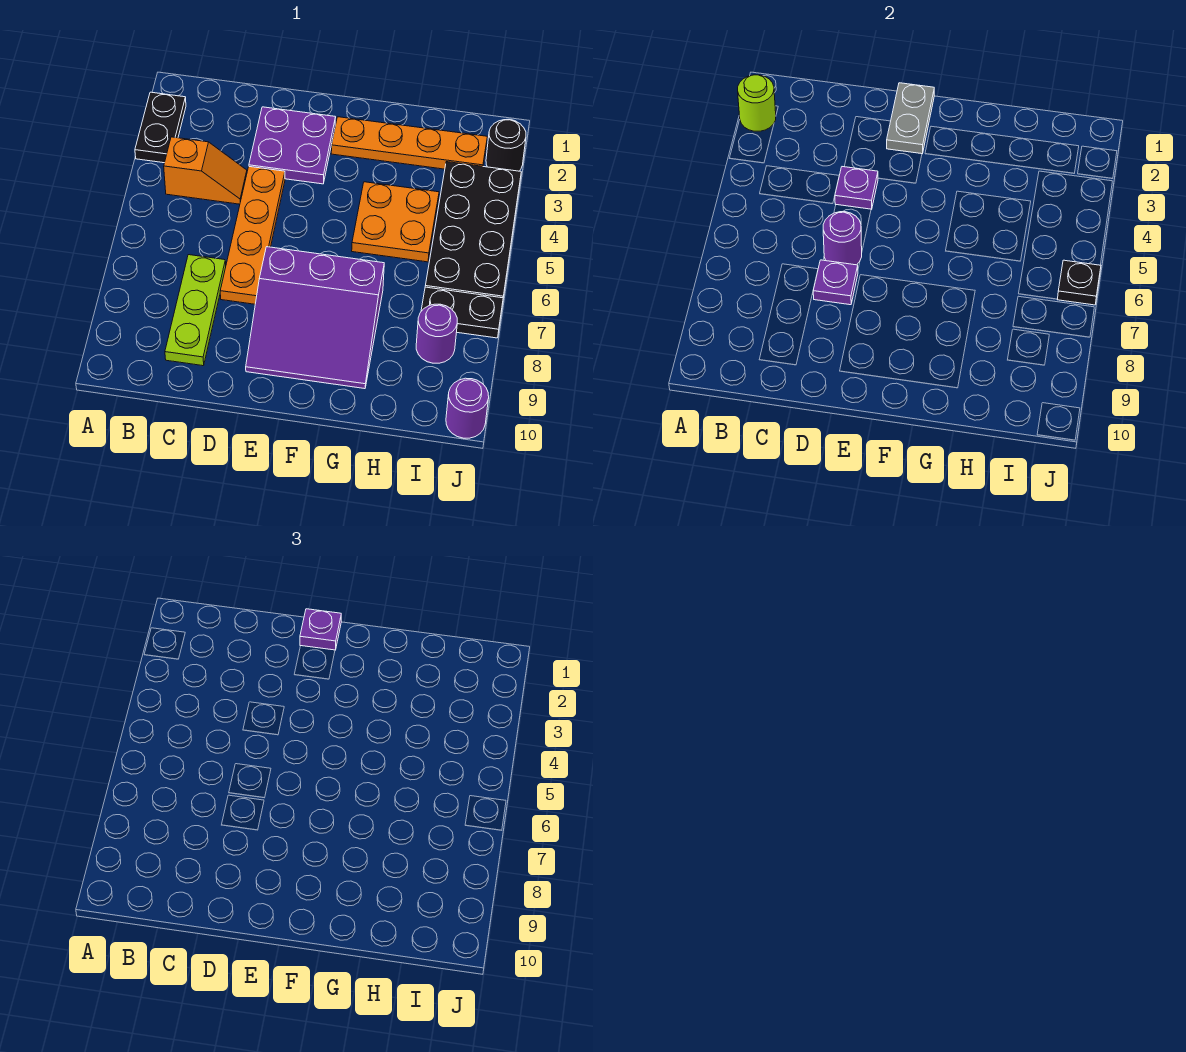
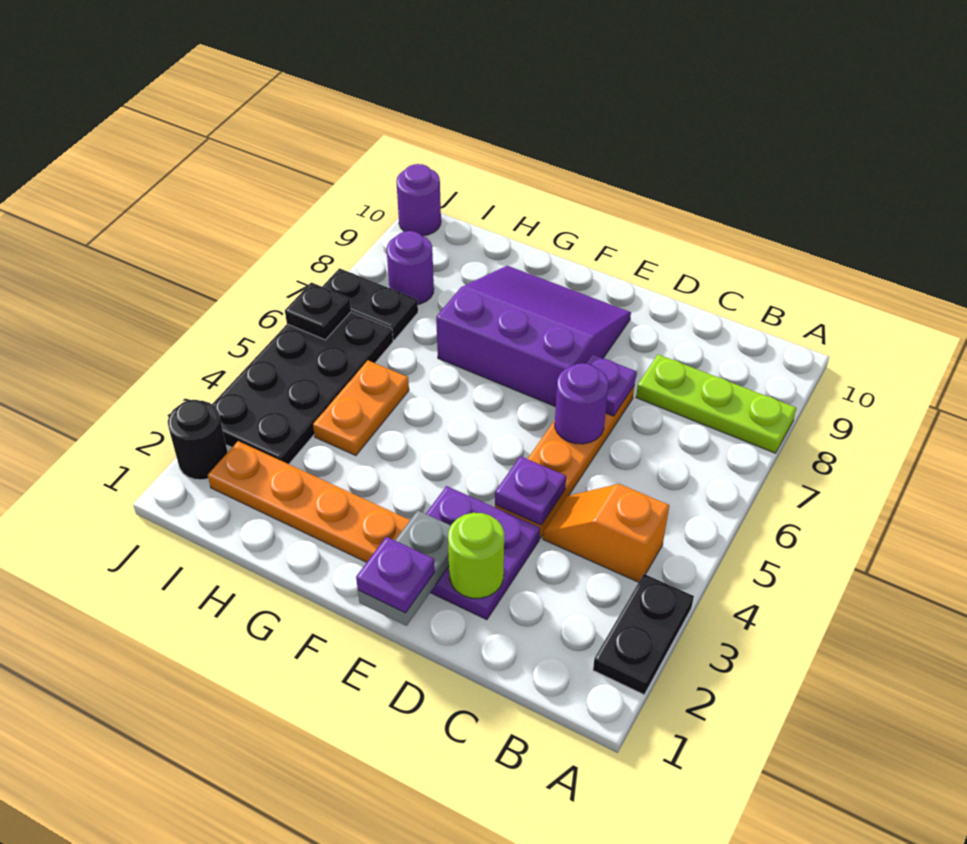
lime round brick A2 level 2 -> lime round brick D2 level 2
lime plate C7:C9 level 1 -> lime plate A8:C8 level 1
orange plate G4:H5 level 1 -> orange plate H4:H5 level 1

